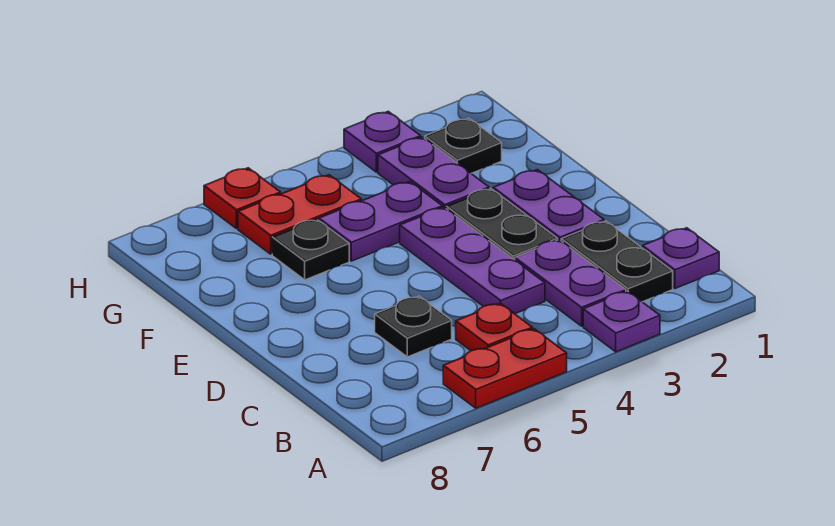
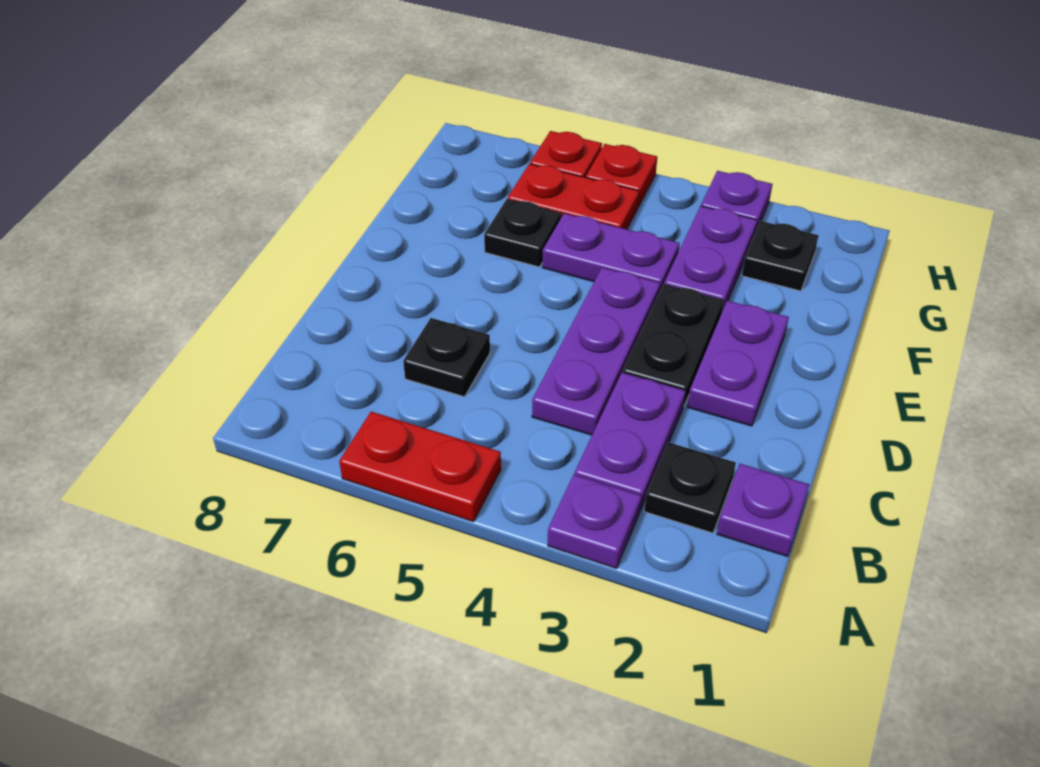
black plate B2:C2 level 1 -> black plate B2 level 1
red plate B5 level 1 -> red plate H5 level 1

